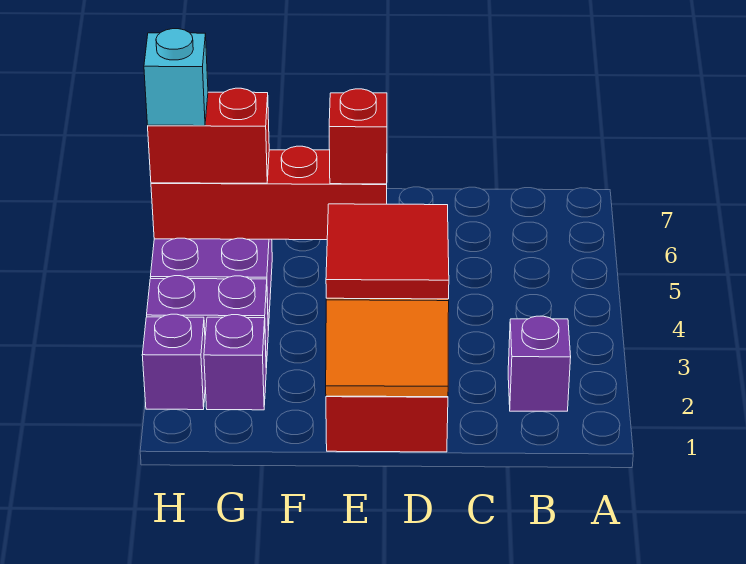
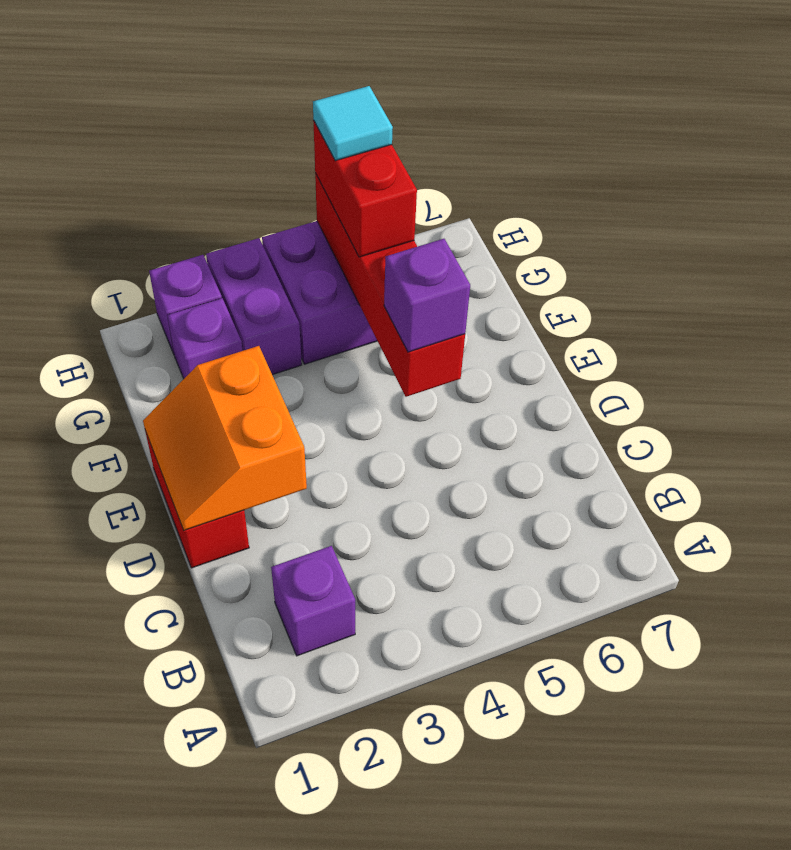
red tile D2:E3 level 3 -> none
red brick E5 level 3 -> purple brick E5 level 3
cyan brick H5 level 4 -> cyan tile H5 level 4

